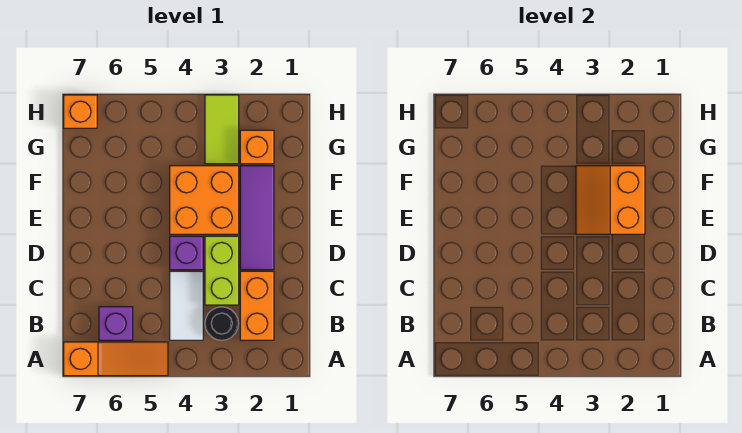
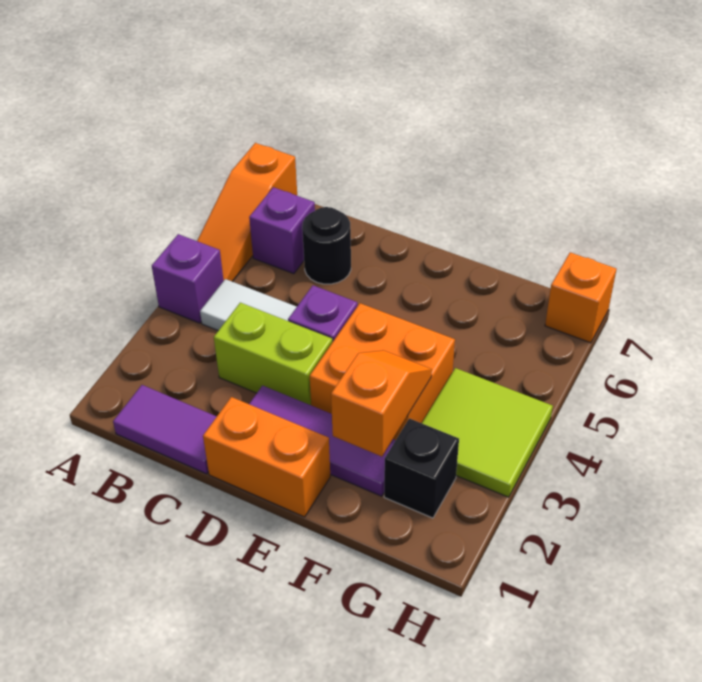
none -> purple brick A4 level 1
none -> purple tile B1:C1 level 1
orange brick B2:C2 level 1 -> orange brick D1:E1 level 1
black round brick B3 level 1 -> black round brick C6 level 1
orange slope E2:F3 level 2 top 2 -> orange slope F2:F3 level 2 top 2
orange brick G2 level 1 -> black brick G2 level 1
lime tile G3:H3 level 1 -> lime tile G3:H4 level 1

